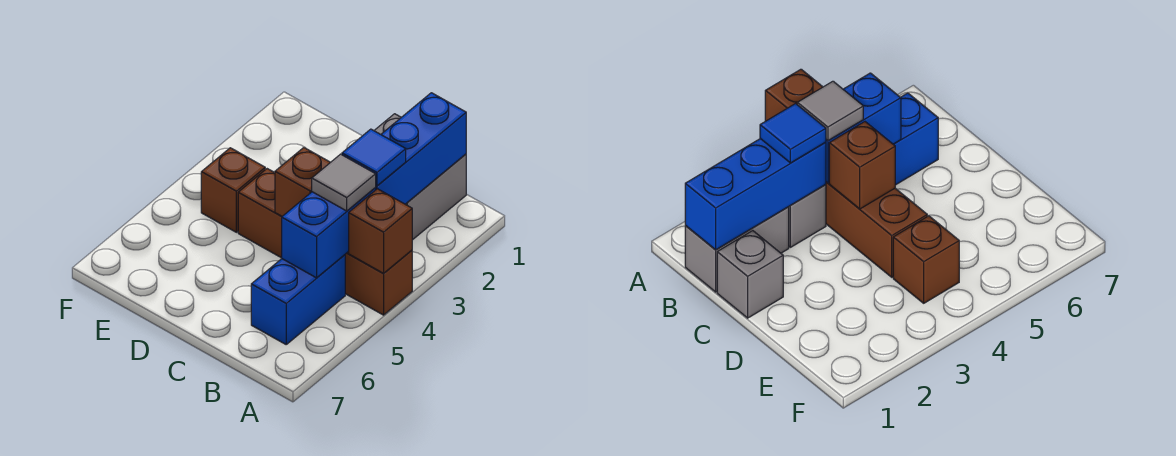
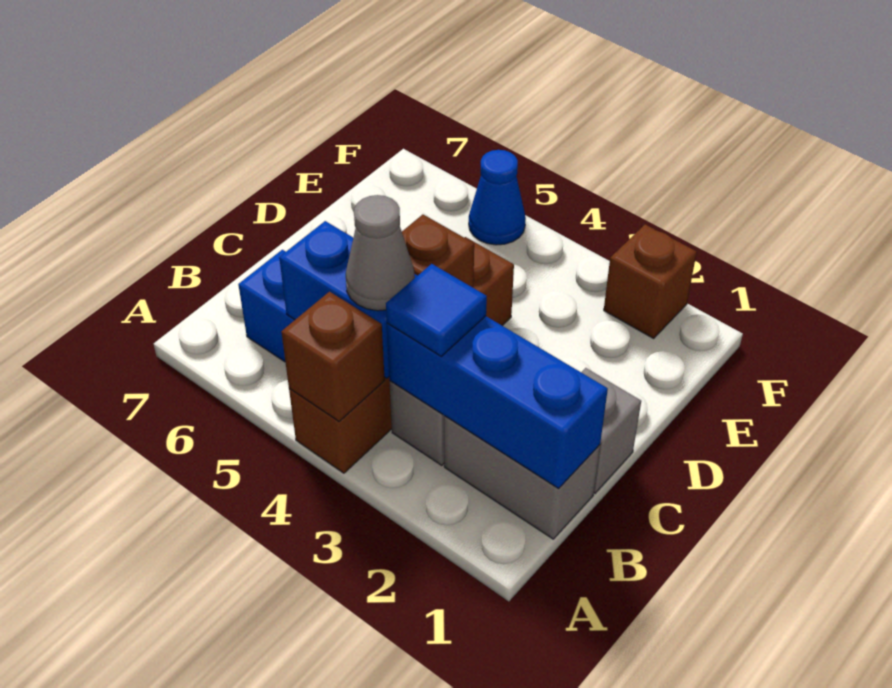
grey tile B4 level 3 -> grey cone B4 level 3
brown brick E4 level 1 -> brown brick F2 level 1
none -> blue cone F5 level 1

